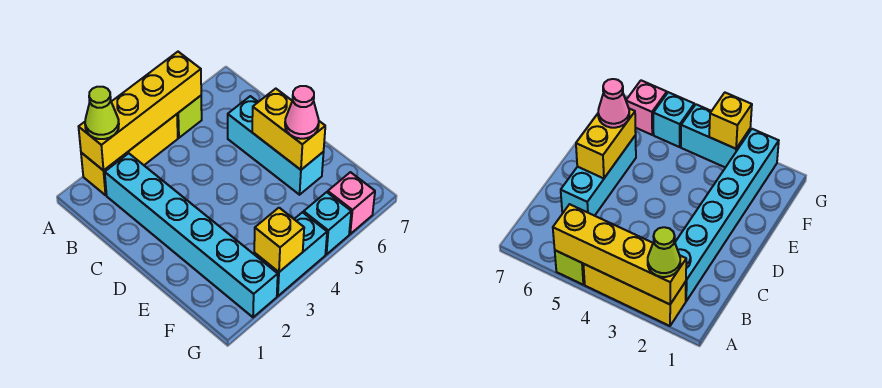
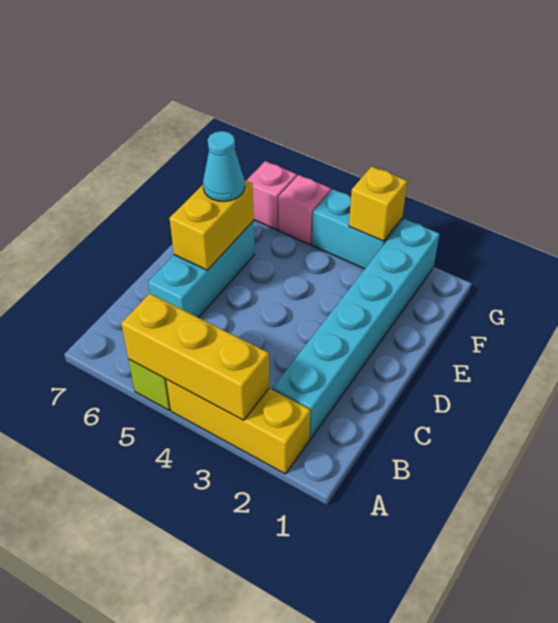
yellow brick A2:A5 level 2 -> yellow brick A3:A5 level 2
lime cone A2 level 3 -> none
pink cone E6 level 3 -> cyan cone E6 level 3
cyan brick G5 level 1 -> pink brick G5 level 1

